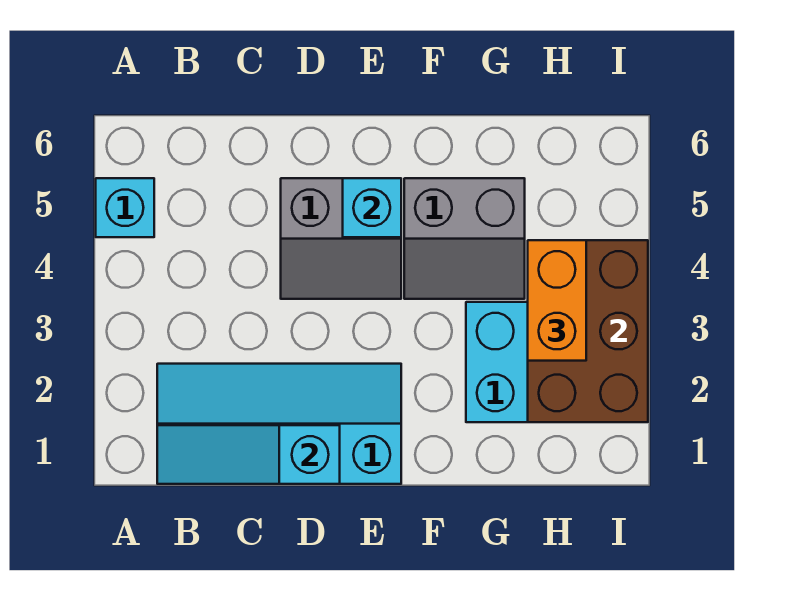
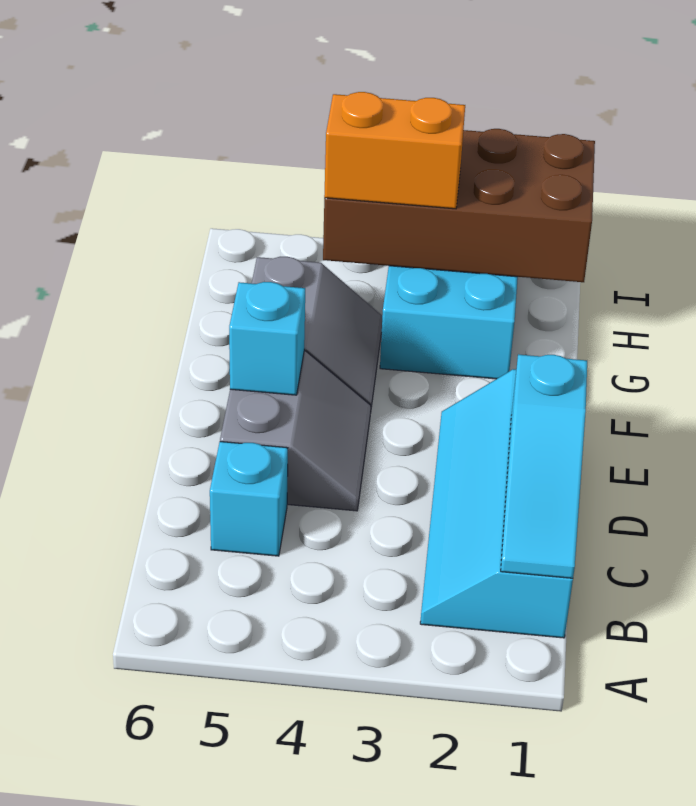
cyan brick A5 level 1 -> cyan brick C5 level 1
brown brick H2:I4 level 2 -> brown brick H1:I4 level 2

